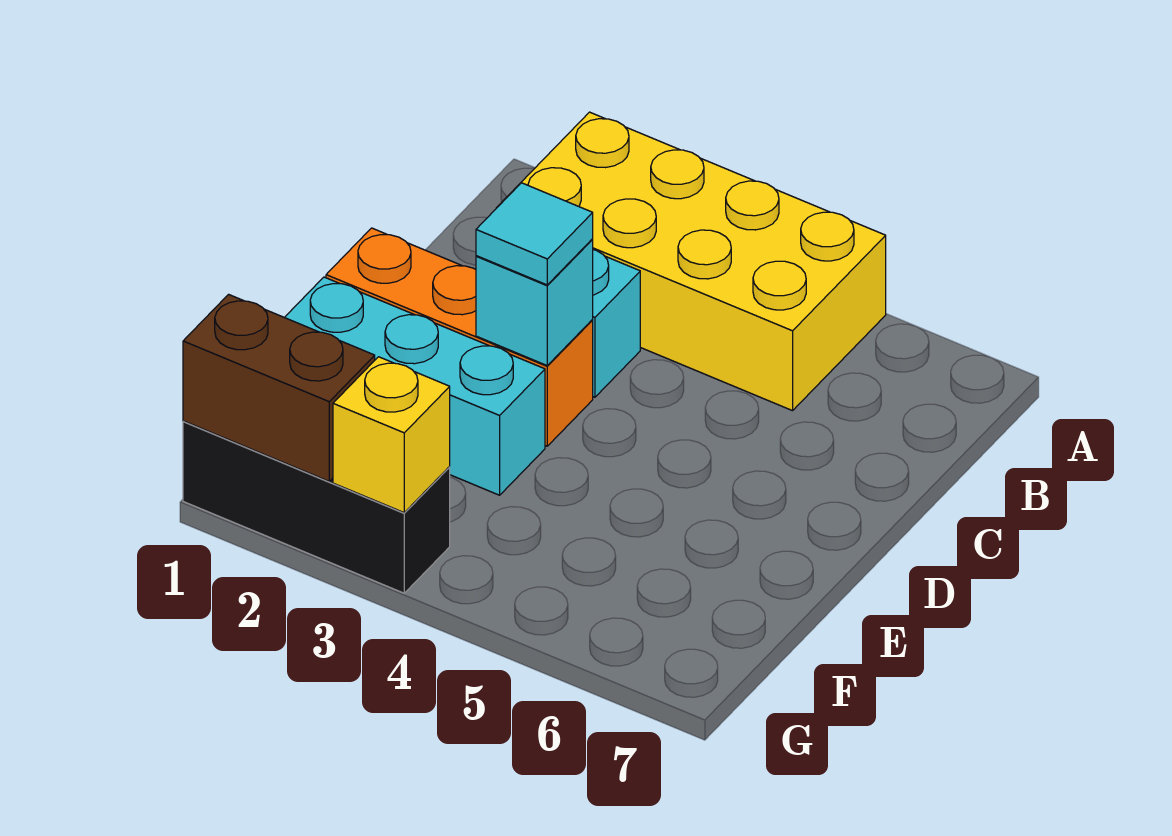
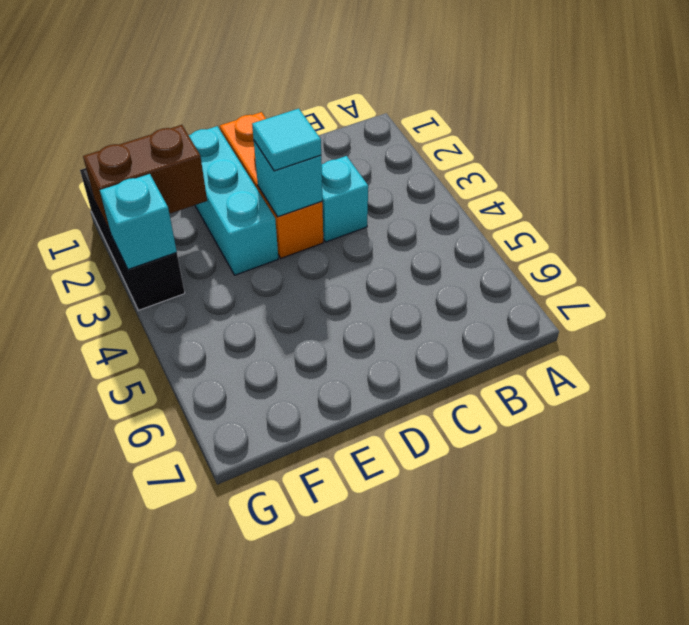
yellow brick A2:B5 level 1 -> none
brown brick G1:G2 level 2 -> brown brick F2:G2 level 2
yellow brick G3 level 2 -> cyan brick G3 level 2

